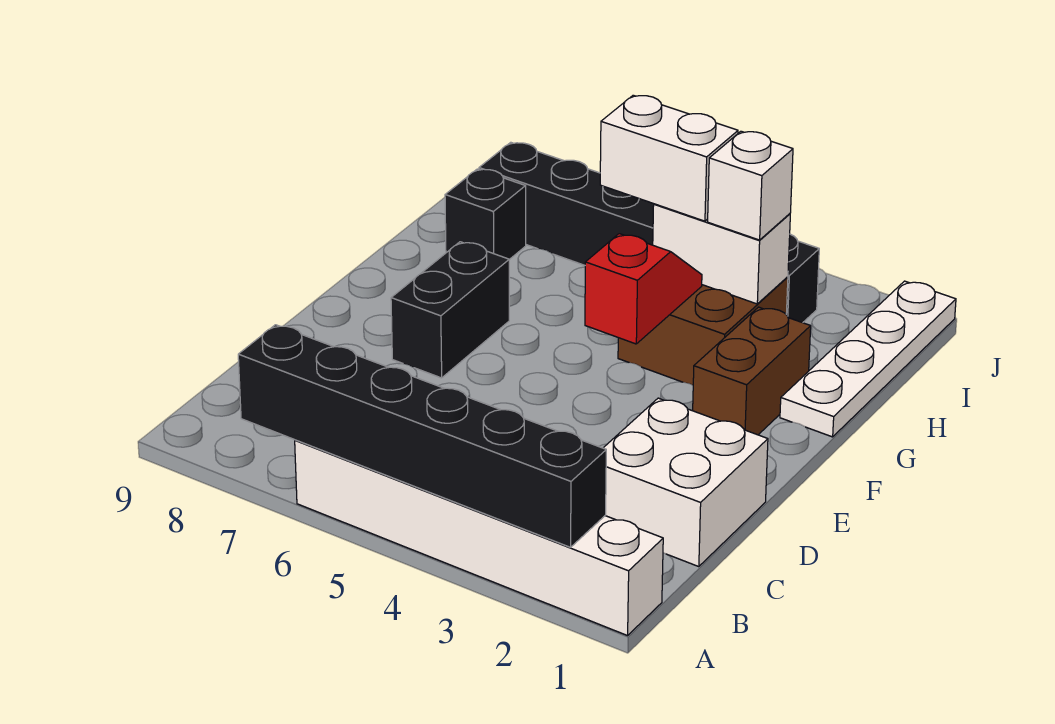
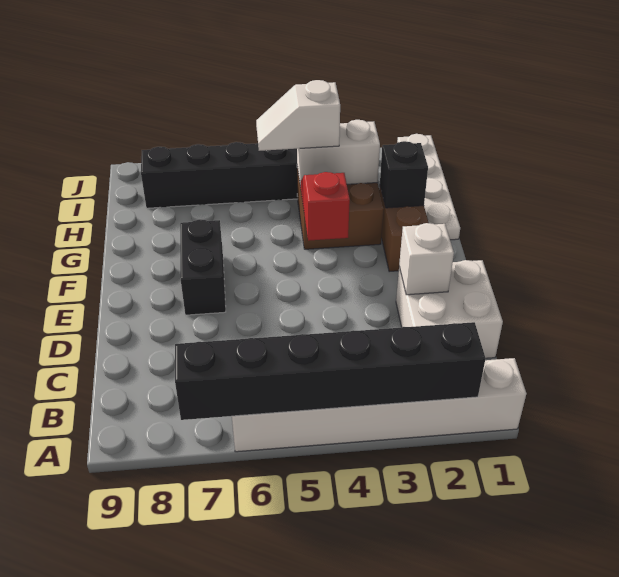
white brick H3 level 3 -> white brick D2 level 2
white brick H4:H5 level 3 -> white slope H4:H5 level 3 top 4
black brick H8 level 1 -> black brick G2 level 2

